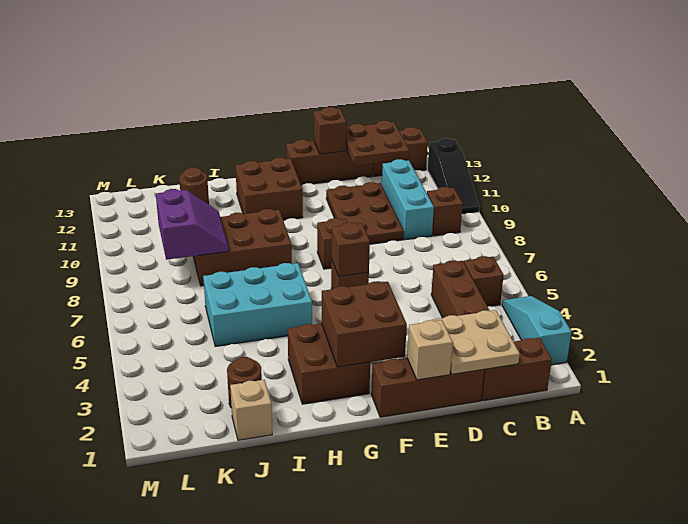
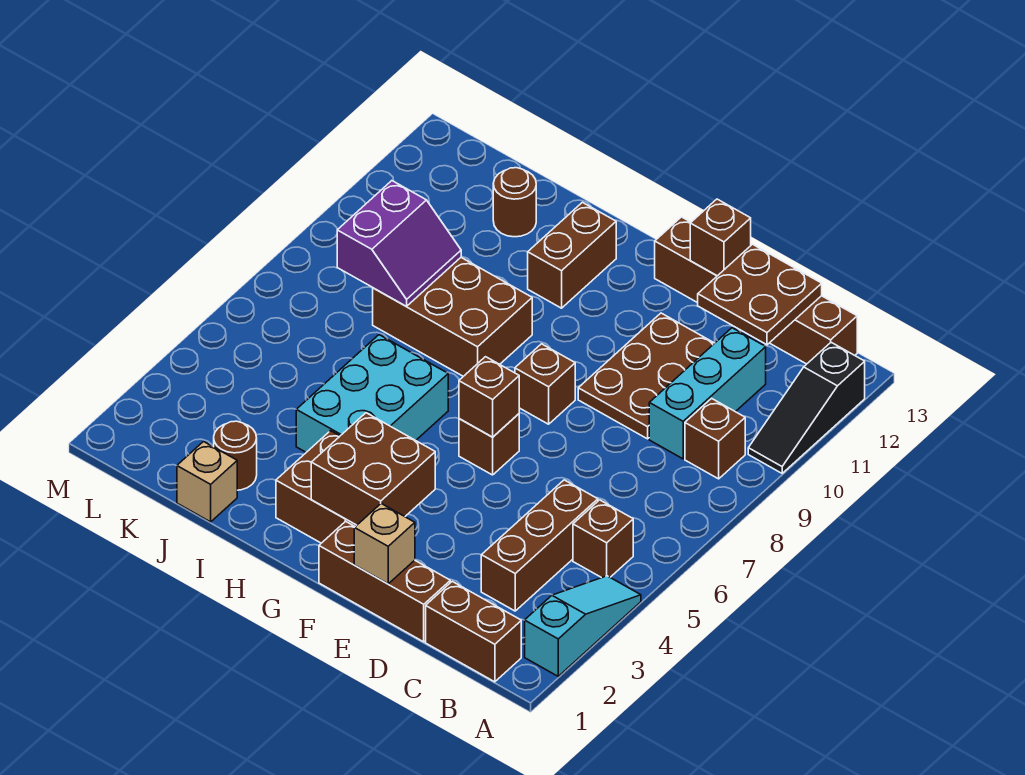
tan plate C1:D2 level 2 -> none
brown brick G11:H12 level 1 -> brown brick H11:H12 level 1
cyan brick H5:J6 level 1 -> cyan brick H4:I6 level 1

